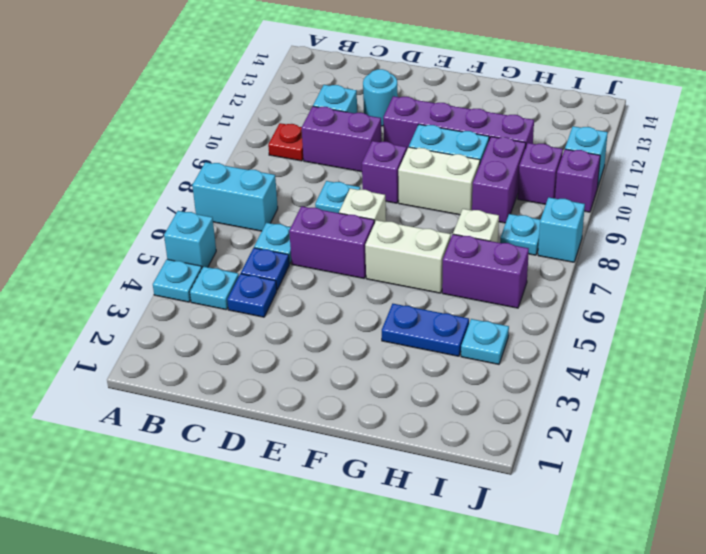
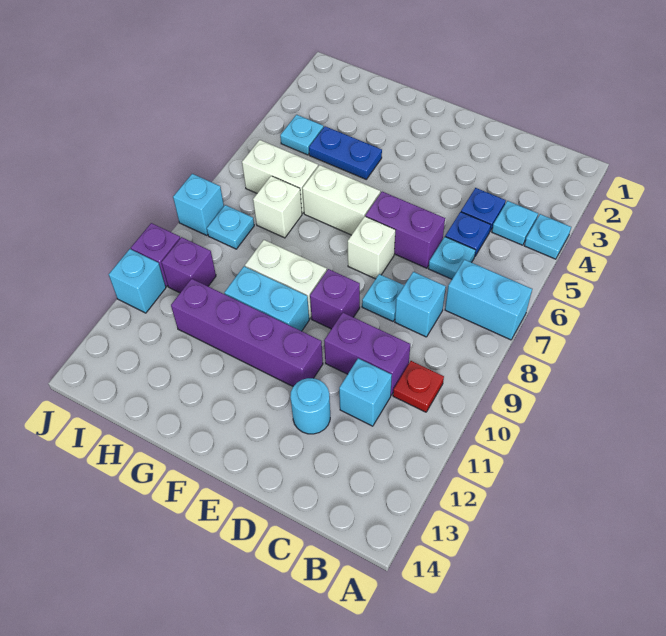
cyan brick A5 level 1 -> cyan brick C8 level 1
purple brick H6:I6 level 1 -> white brick H6:I6 level 1
purple brick H9:H10 level 1 -> none

